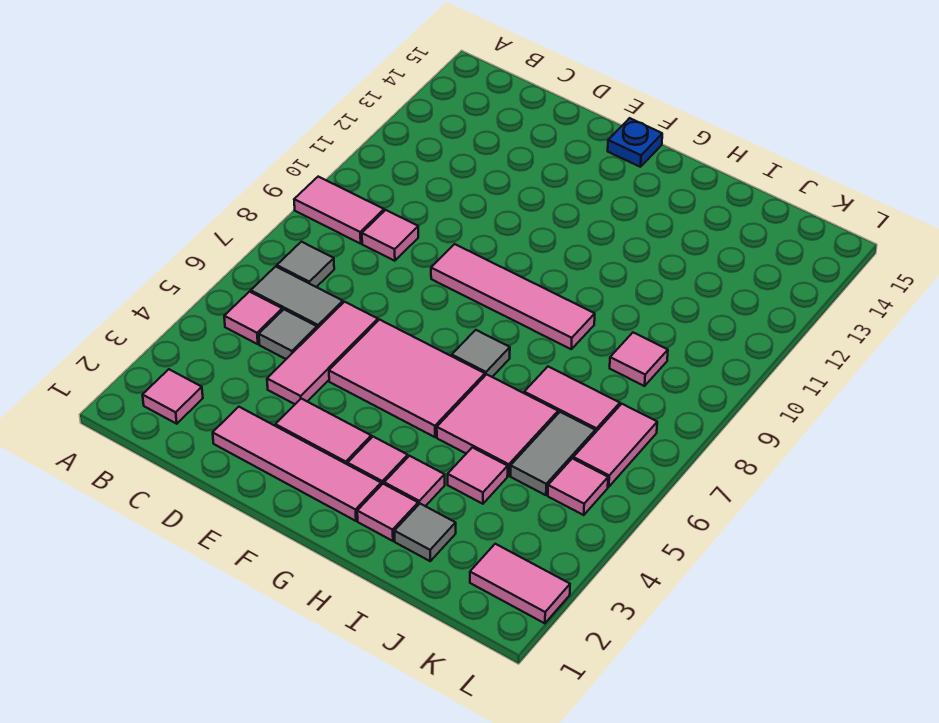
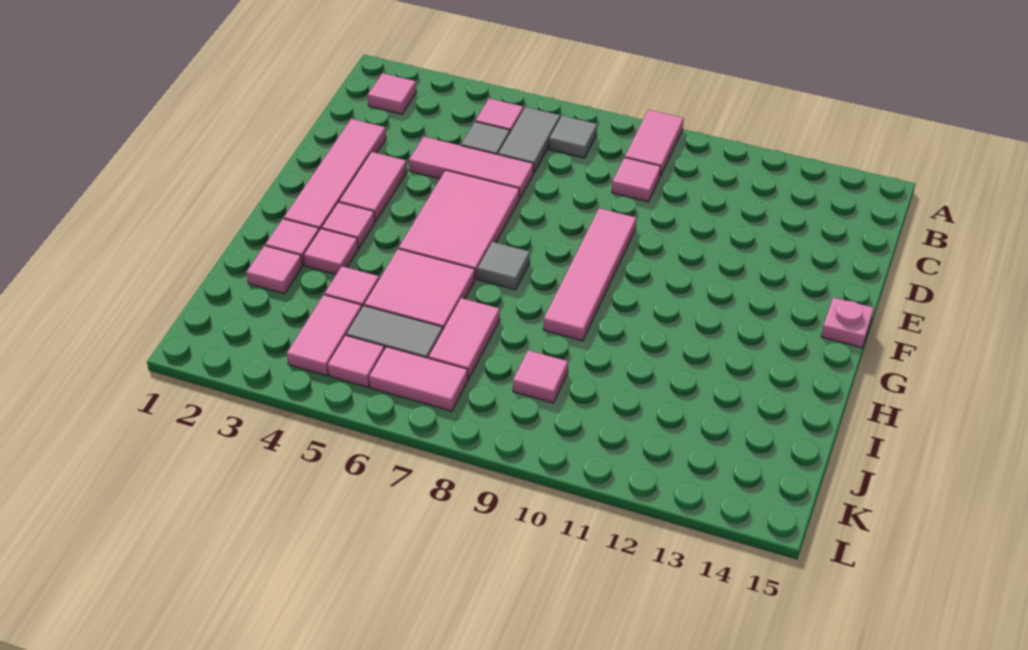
blue plate F15 level 1 -> pink plate F15 level 1
grey tile I2 level 1 -> pink tile I2 level 1
pink tile K2:L2 level 1 -> pink tile J4:K4 level 1

